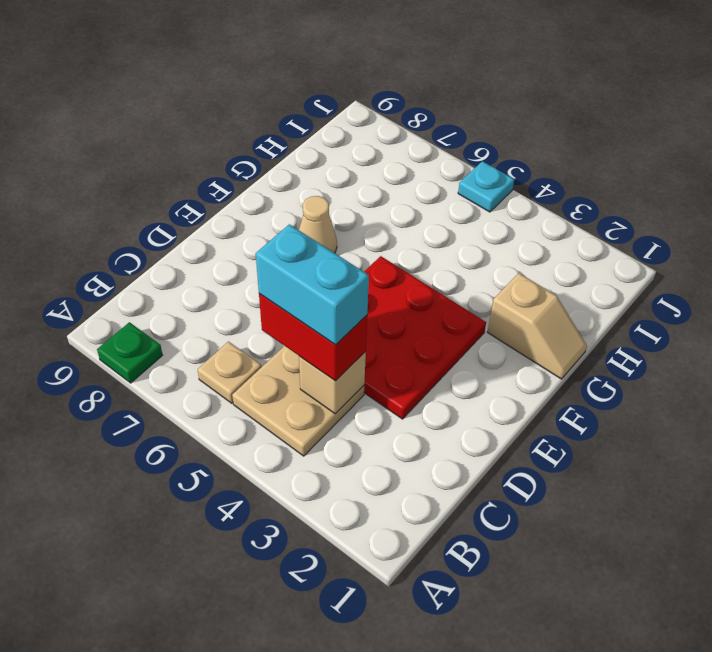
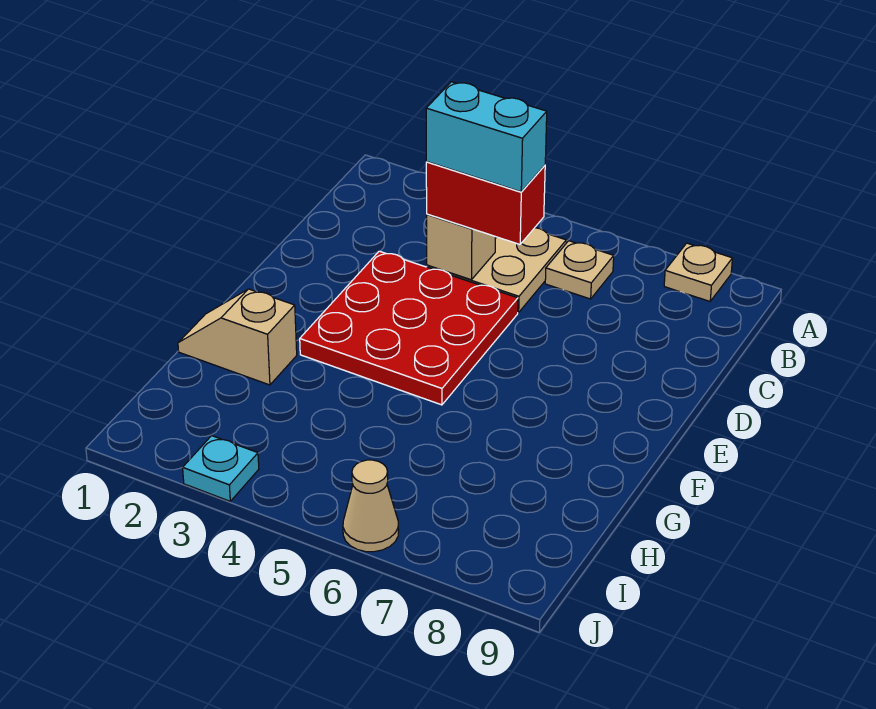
green plate A8 level 1 -> tan plate A8 level 1
tan cone F7 level 1 -> tan cone J6 level 1
cyan plate J5 level 1 -> cyan plate J3 level 1

